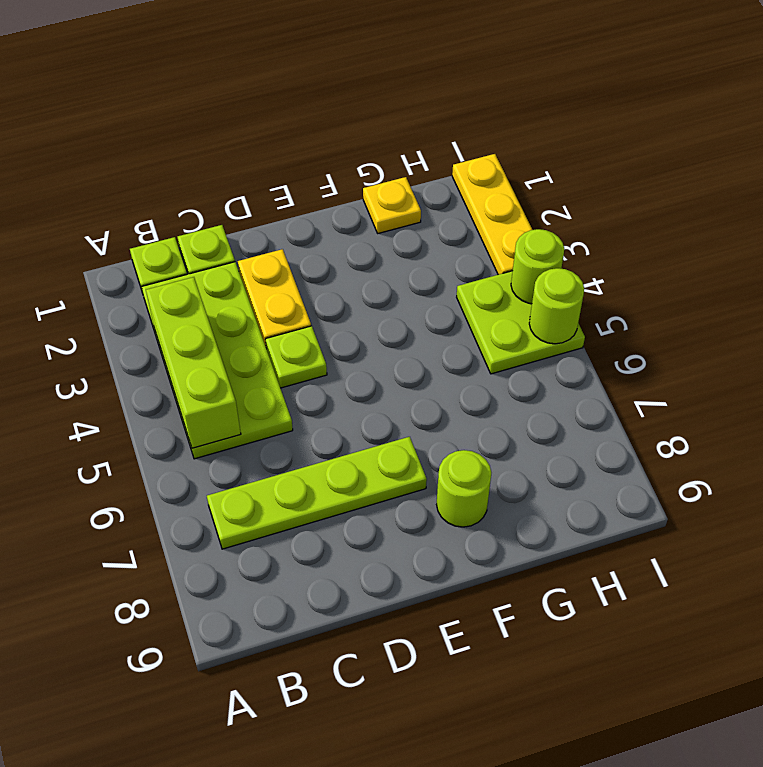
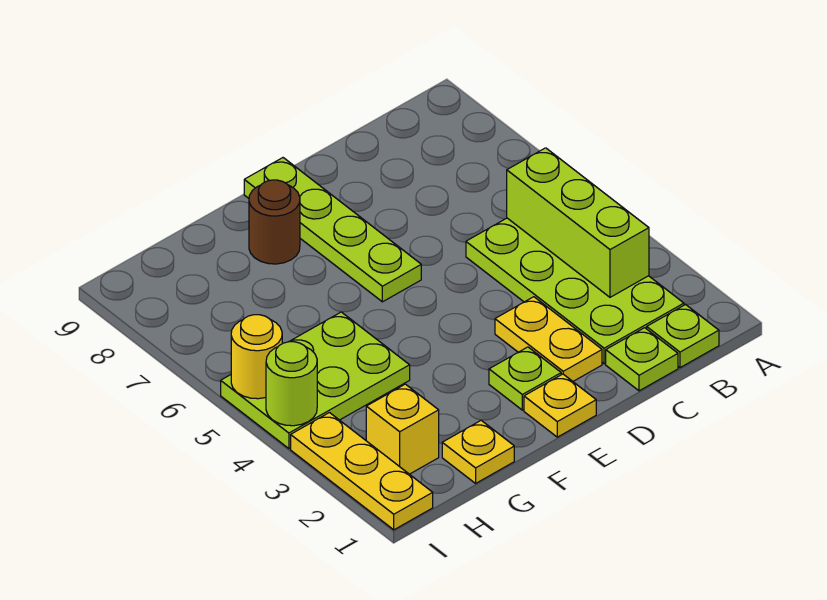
lime plate B7:E7 level 1 -> lime plate E6:E9 level 1
lime plate D4 level 1 -> lime plate E2 level 1
none -> yellow plate E1 level 1
lime round brick F8 level 1 -> brown round brick F8 level 1
none -> yellow brick H2 level 1
lime plate H4:I5 level 1 -> lime plate G4:I5 level 1
lime round brick I5 level 2 -> yellow round brick I5 level 2

